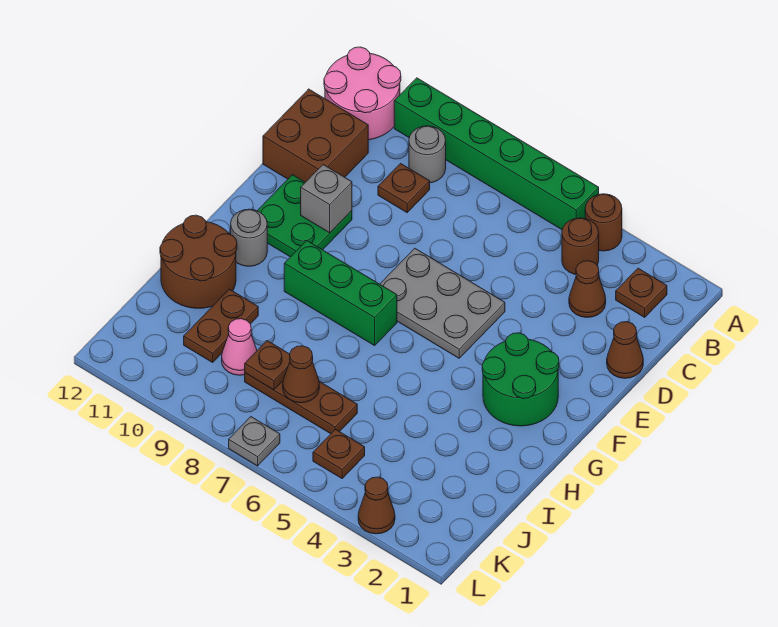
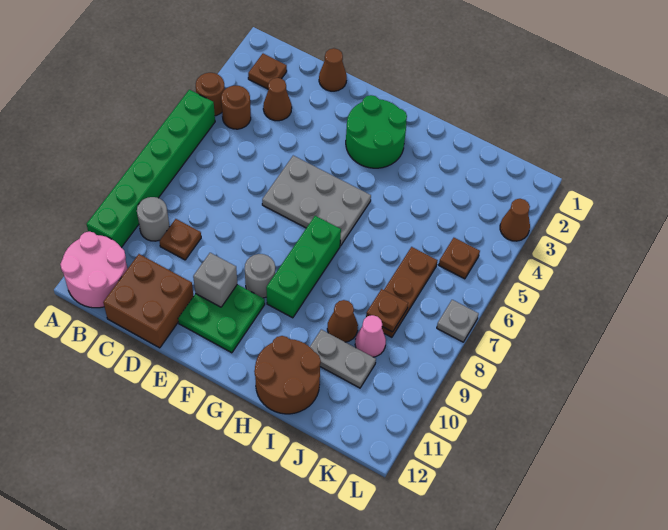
grey plate E5:F7 level 1 -> grey plate E5:G6 level 1
grey round brick G11 level 1 -> grey round brick F9 level 1
brown plate I10:J10 level 1 -> grey plate I10:J10 level 1
brown cone J7 level 2 -> brown cone I9 level 1

